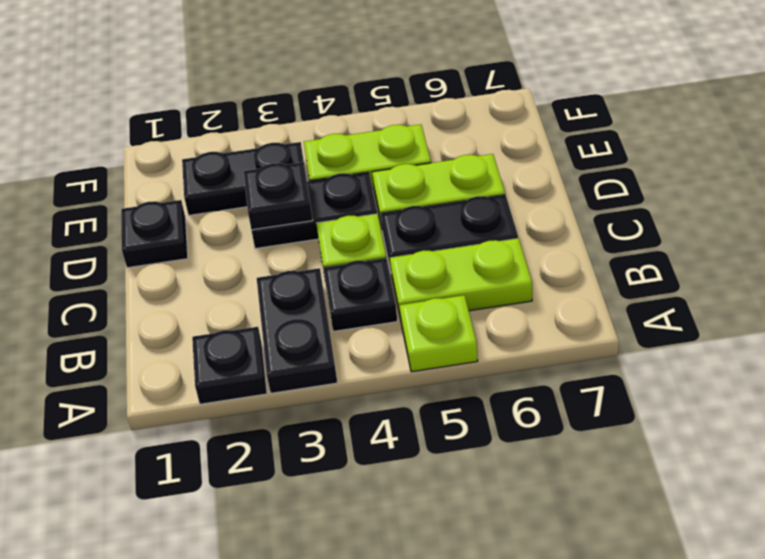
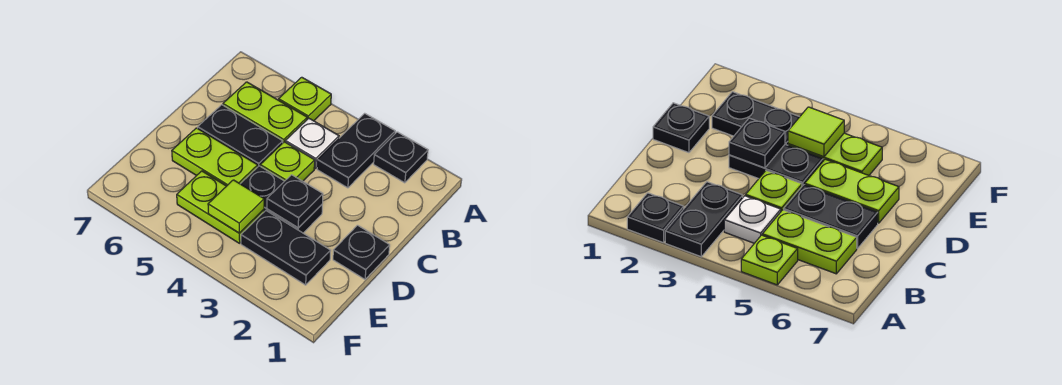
black plate B4 level 1 -> white plate B4 level 1
none -> lime tile E4 level 2

